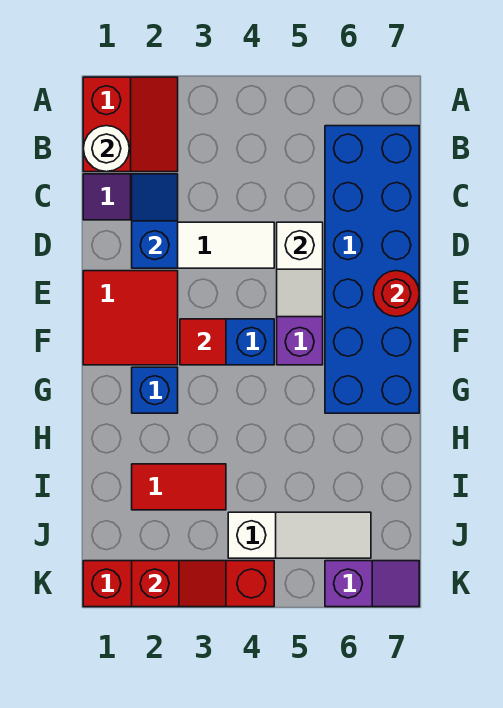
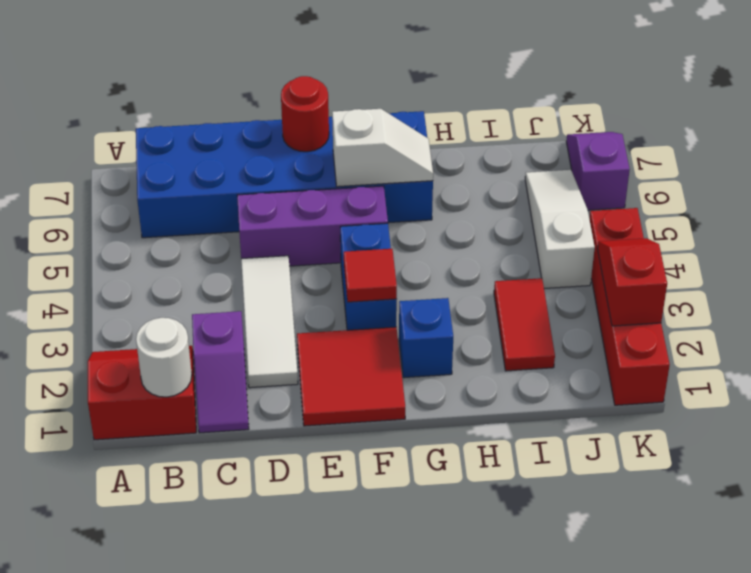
blue slope C2:D2 level 2 top D -> none
white slope D5:E5 level 2 top D -> white slope F6:G6 level 2 top F

